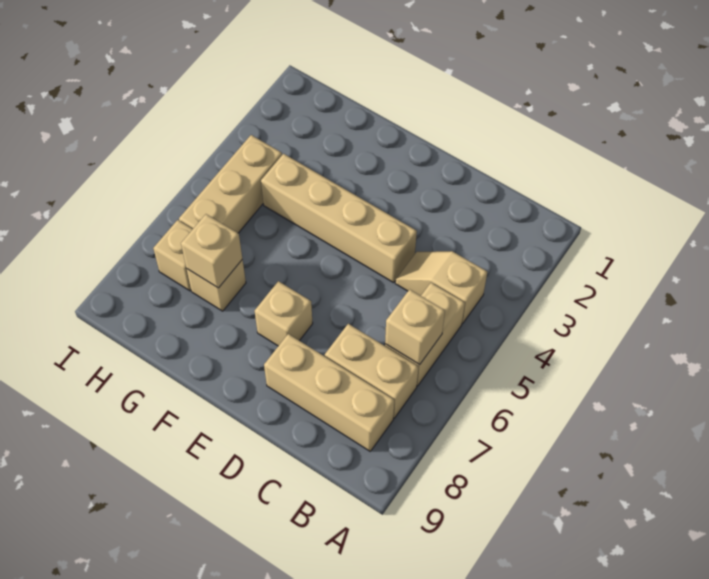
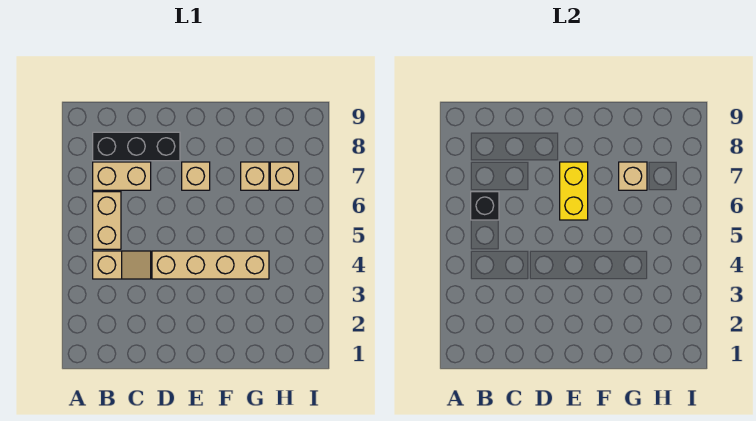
tan brick B6 level 2 -> black brick B6 level 2
tan brick B8:D8 level 1 -> black brick B8:D8 level 1
none -> yellow brick E6:E7 level 2
tan brick H4:H6 level 1 -> none

